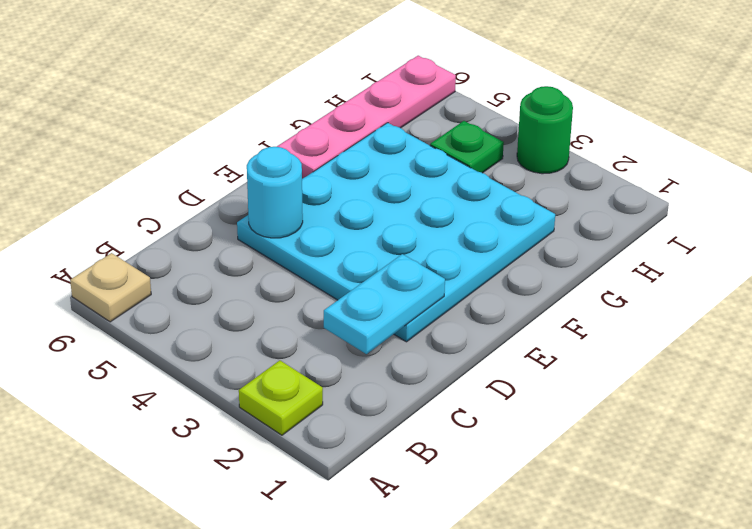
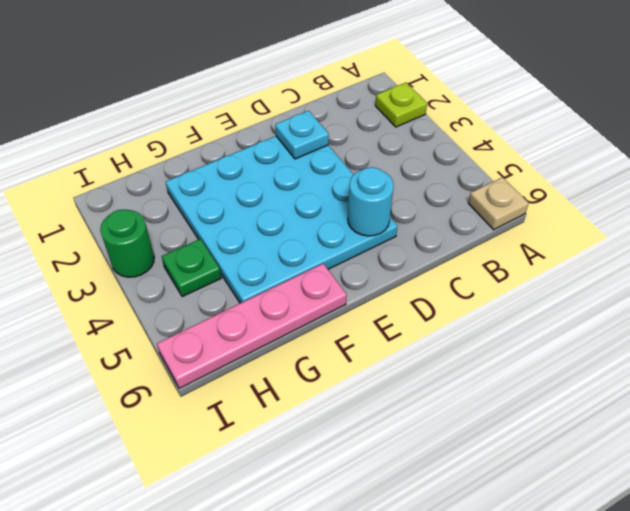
cyan plate C2:D2 level 2 -> cyan plate D2 level 2

